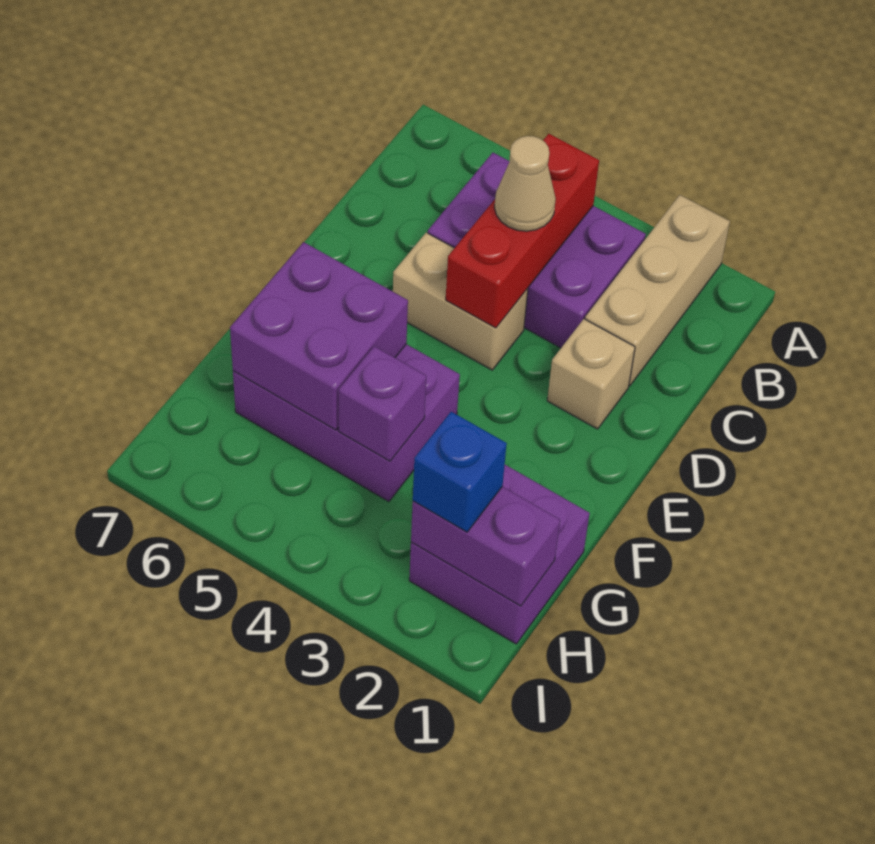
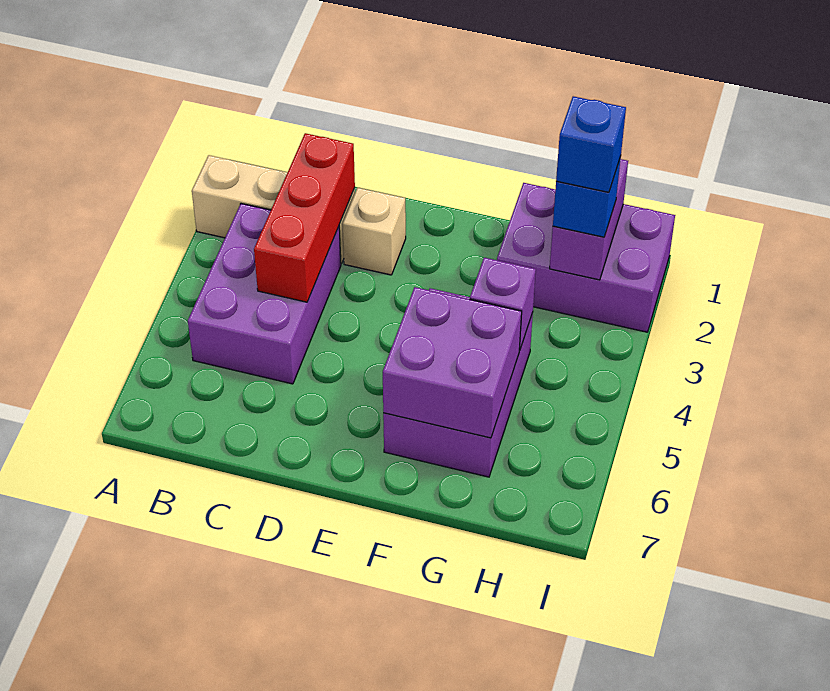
red brick B4:D4 level 2 -> red brick C2:C4 level 2
tan cone C4 level 3 -> none
tan brick D4:D5 level 1 -> none
purple brick G1:H2 level 1 -> purple brick G1:I2 level 1
none -> blue brick H2 level 4

